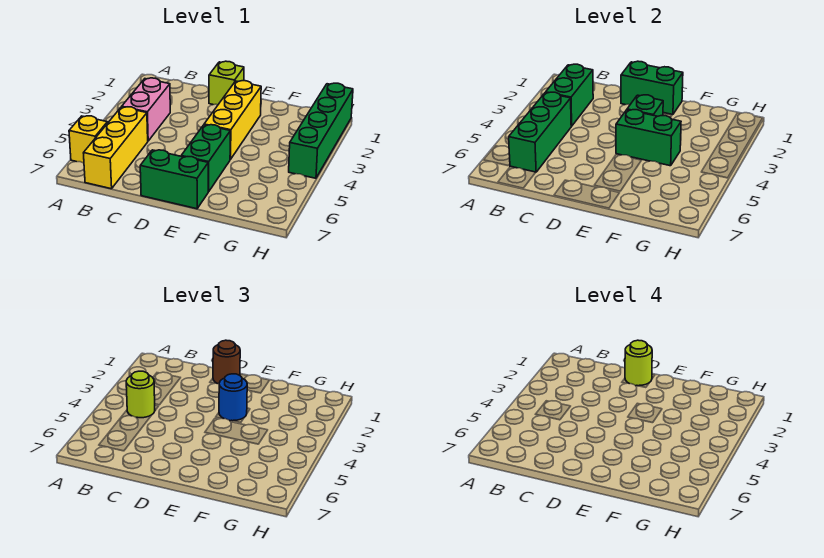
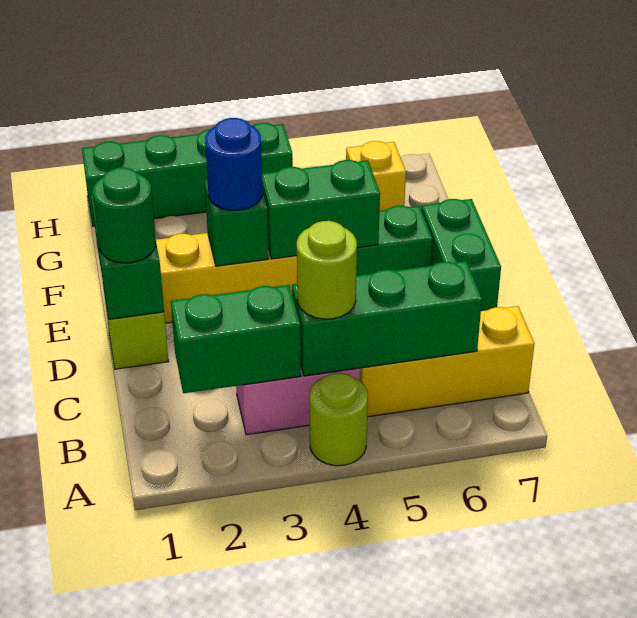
yellow brick A6 level 1 -> yellow brick G6 level 1
brown round brick D1 level 3 -> green round brick D1 level 3
lime round brick D1 level 4 -> lime round brick A4 level 1
green brick E4:F4 level 2 -> green brick E4:E5 level 2

